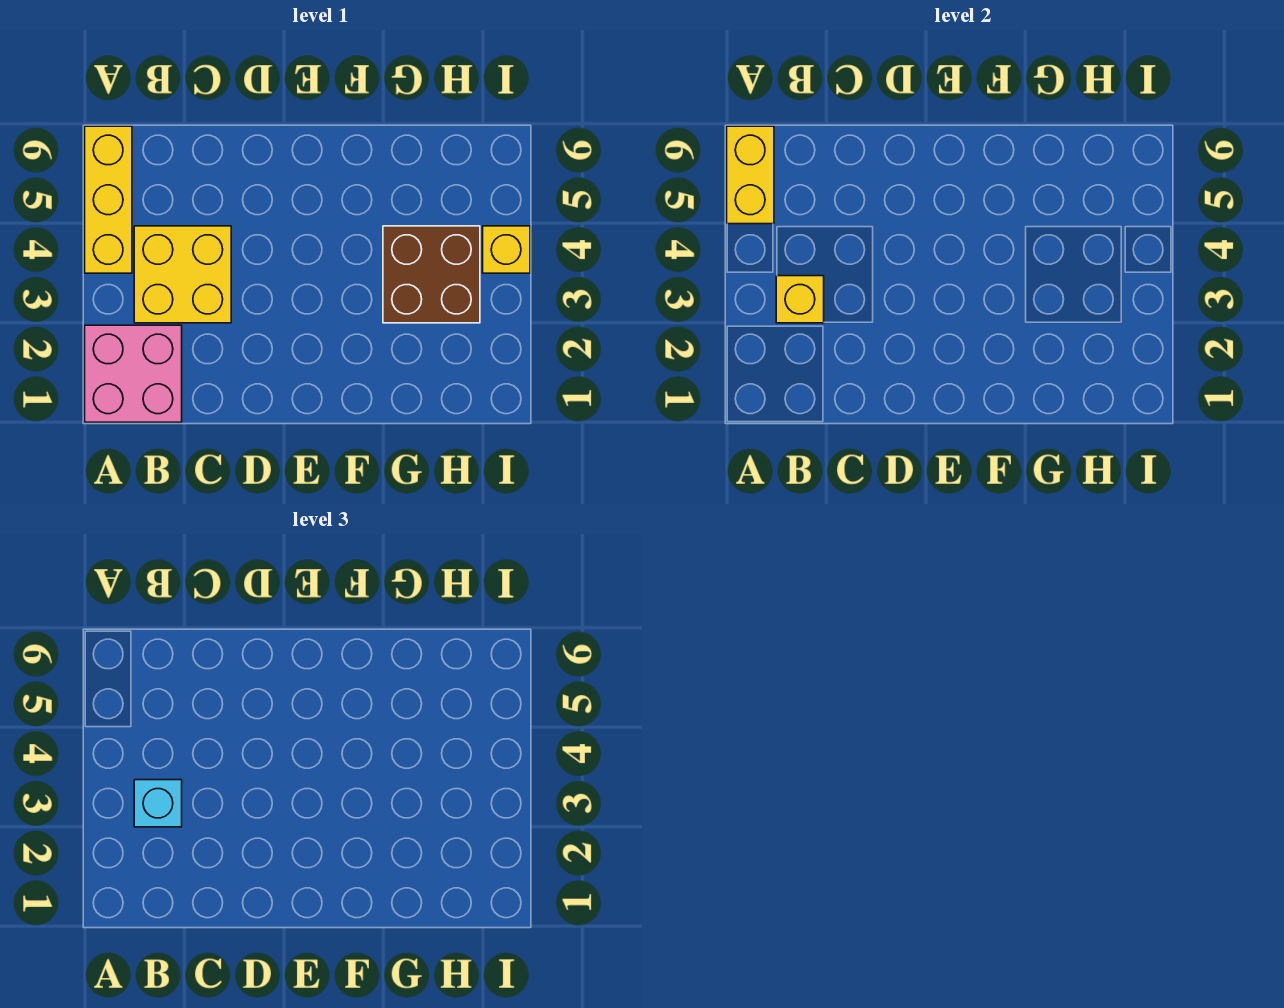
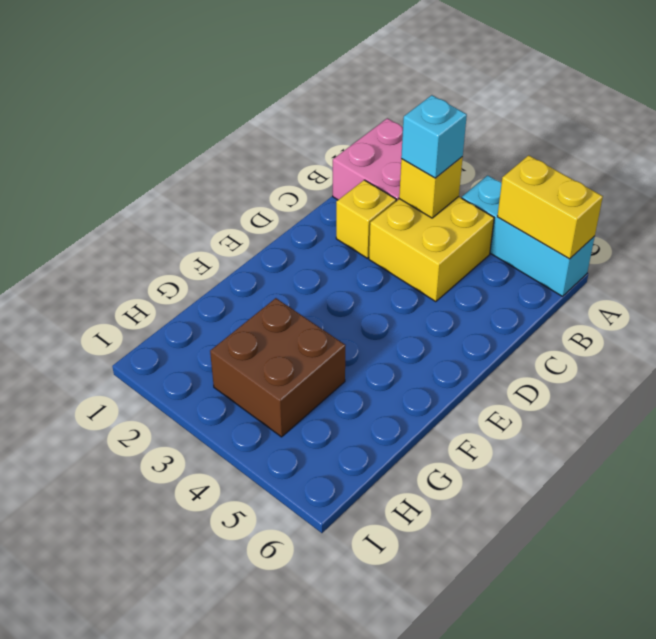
yellow brick A4:A6 level 1 -> cyan brick A4:A6 level 1
yellow brick I4 level 1 -> yellow brick C2 level 1

